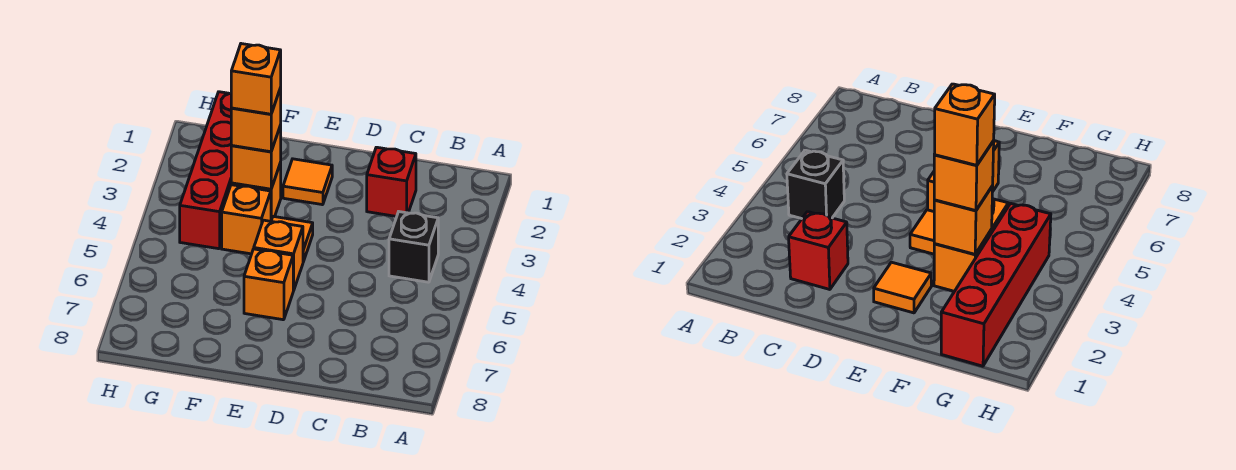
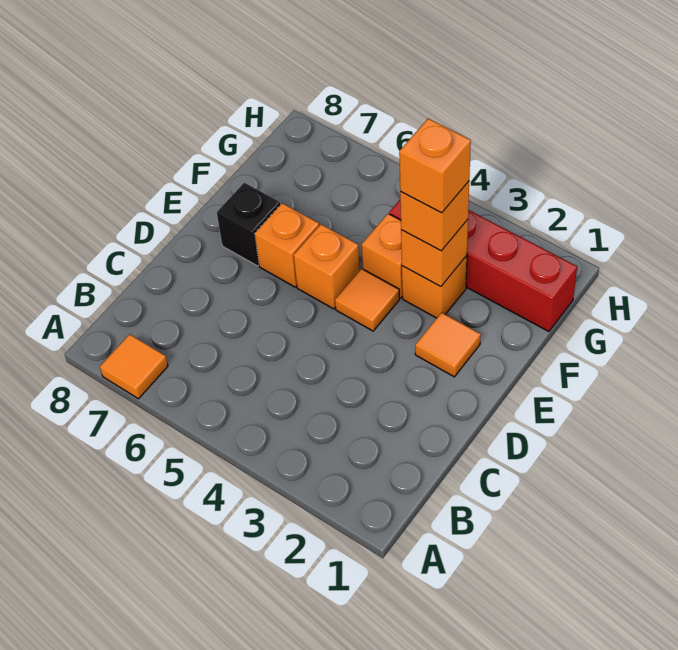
none -> orange tile A7 level 1
black brick B4 level 1 -> black brick E7 level 1
red brick C2 level 1 -> none

